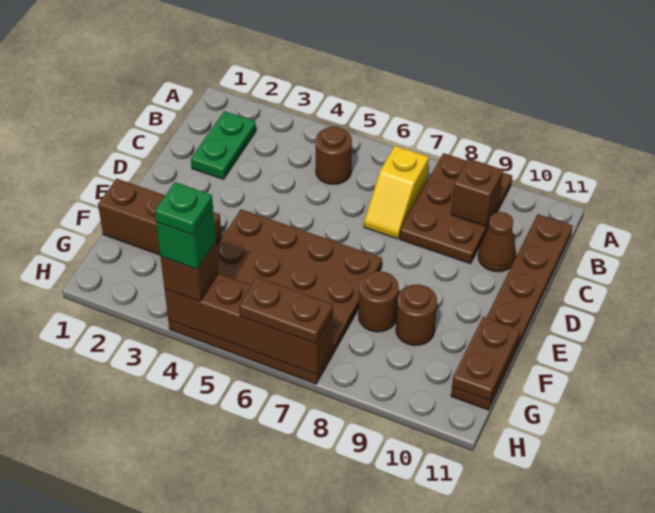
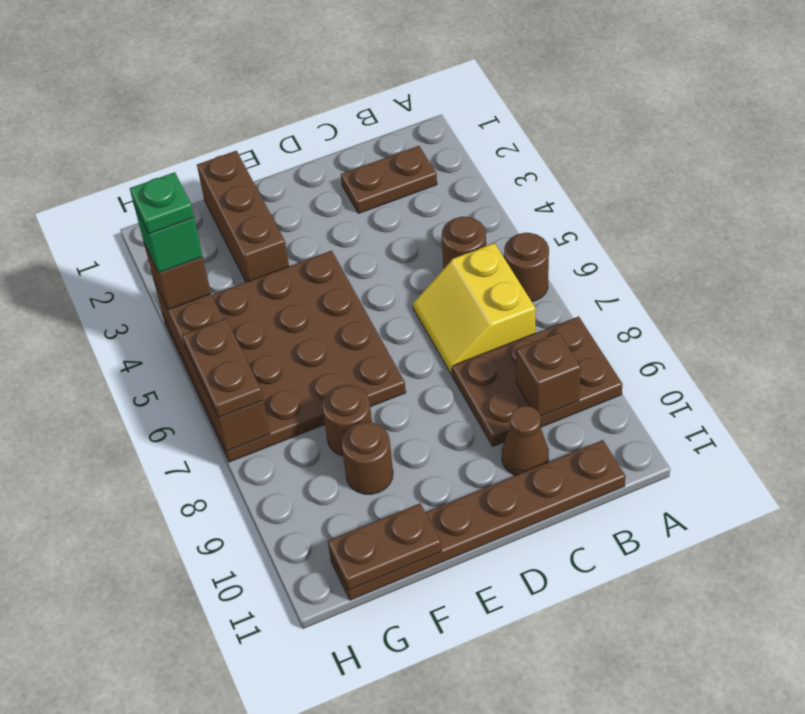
none -> brown round brick A6 level 1
green plate B2:C2 level 1 -> brown plate B2:C2 level 1
yellow slope B7:C7 level 1 top B -> yellow slope B6:C7 level 1 top B

